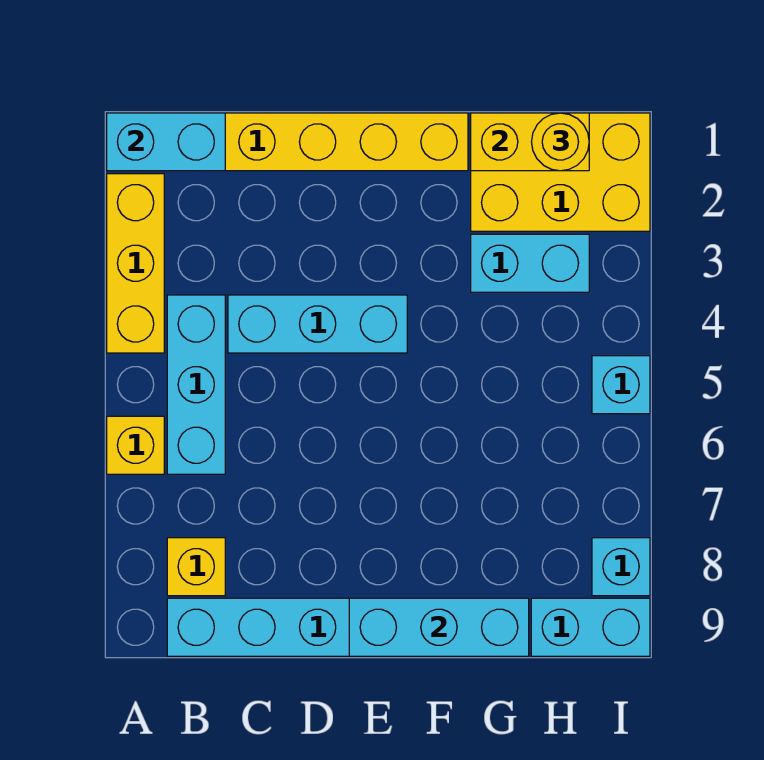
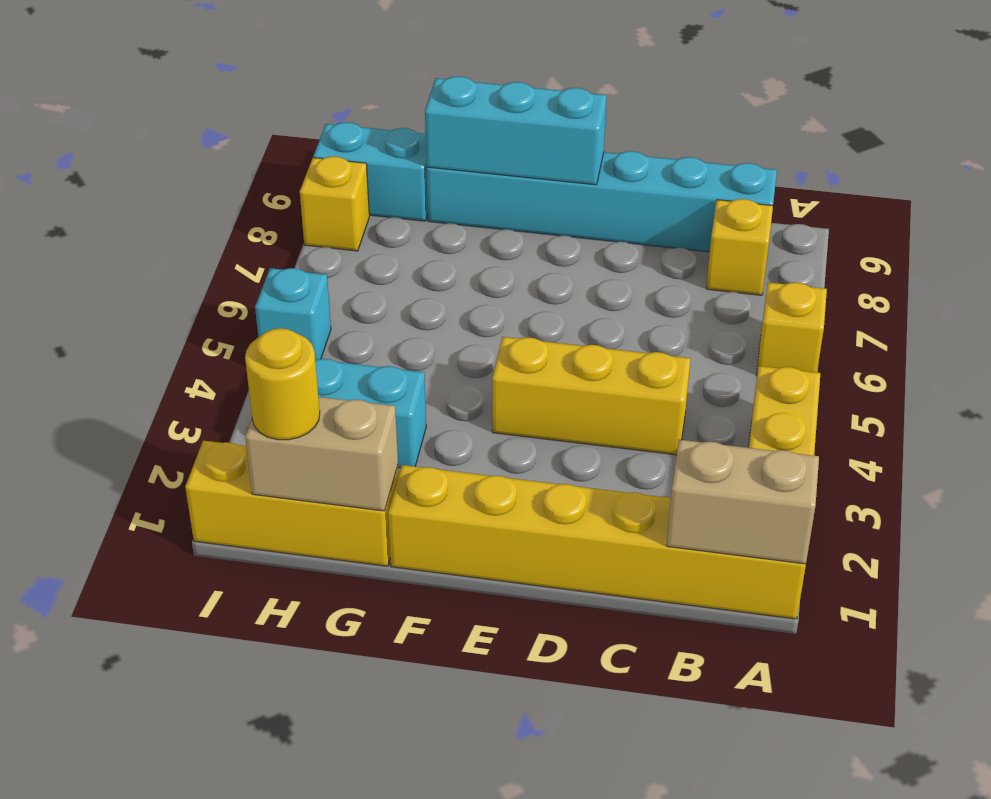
cyan brick A1:B1 level 2 -> tan brick A1:B1 level 2
cyan brick B4:B6 level 1 -> none
cyan brick C4:E4 level 1 -> yellow brick C4:E4 level 1
yellow brick G1:I2 level 1 -> yellow brick G1:I1 level 1
yellow brick G1:H1 level 2 -> tan brick G1:H1 level 2
cyan brick I8 level 1 -> yellow brick I8 level 1

